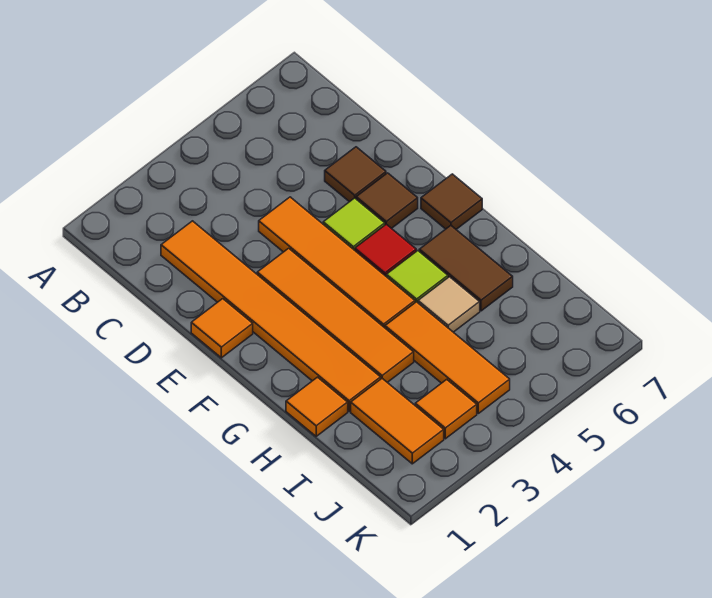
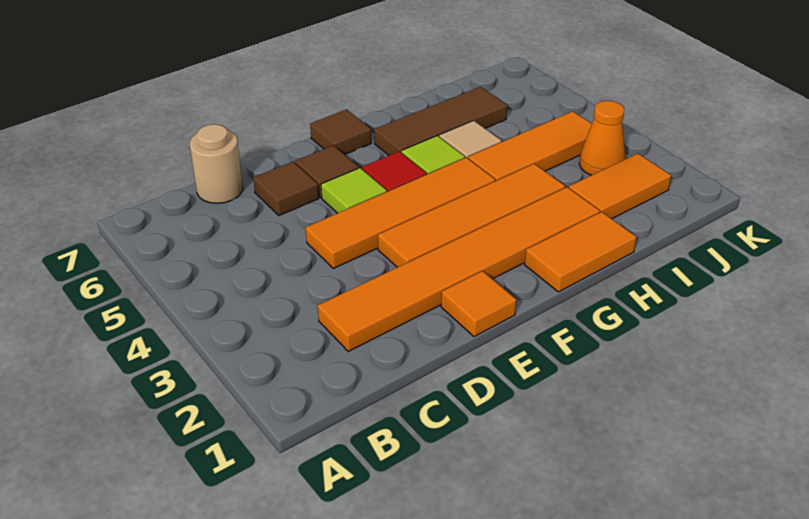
none -> tan round brick C7 level 1
brown tile G6:H6 level 1 -> brown tile G6:I6 level 1
orange tile H1 level 1 -> orange tile G1:H1 level 1
orange tile J3 level 1 -> orange cone J3 level 1

